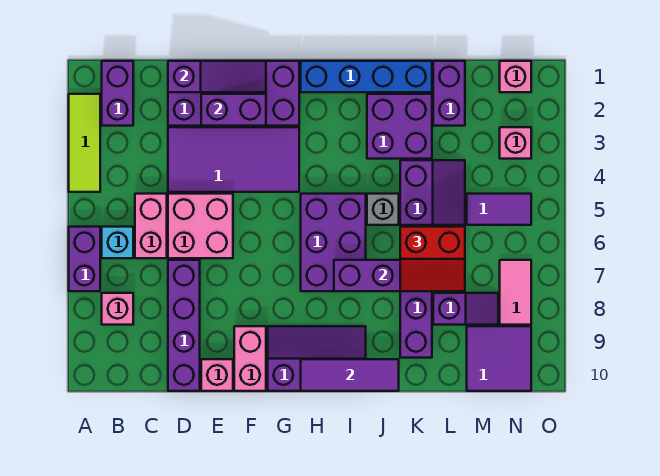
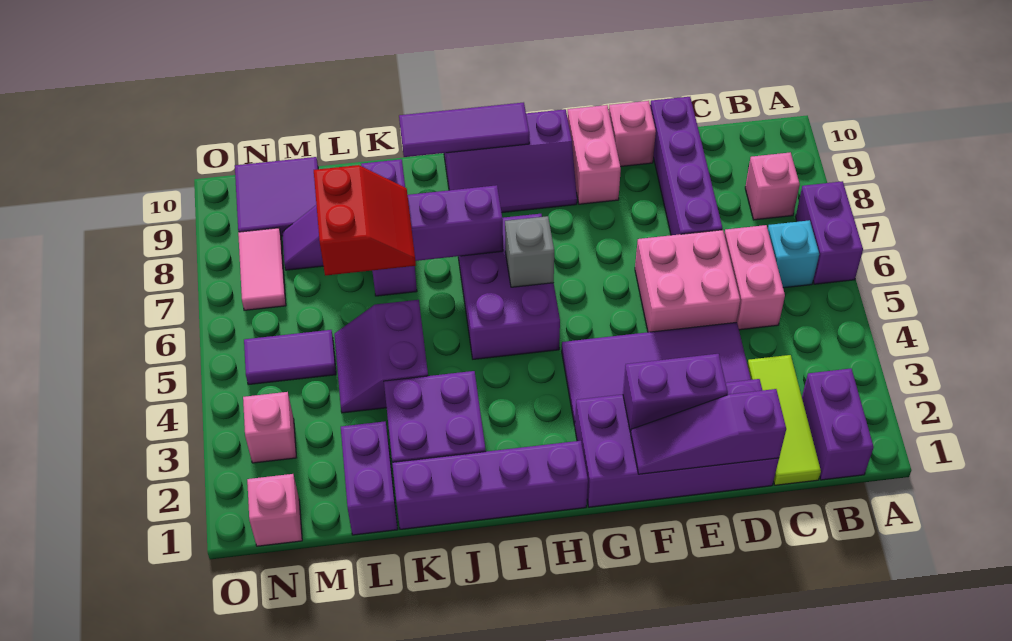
lime tile A2:A4 level 1 -> lime tile C1:C3 level 1
blue brick H1:K1 level 1 -> purple brick H1:K1 level 1
grey brick J5 level 1 -> grey brick H6 level 2
red slope K6:L7 level 3 top 6 -> red slope K6:L7 level 3 top L

